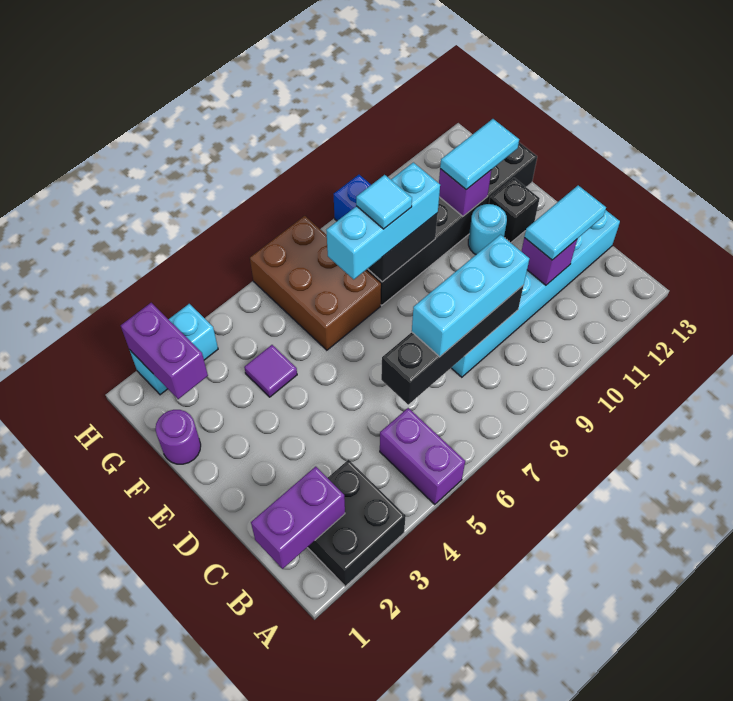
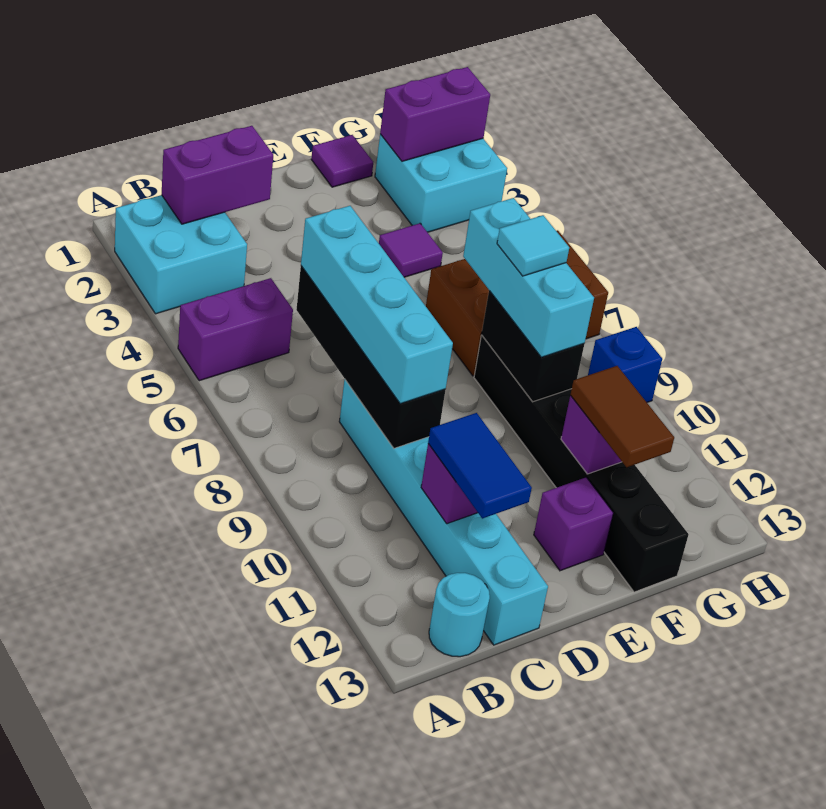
black brick A2:B3 level 1 -> cyan brick A2:B3 level 1
purple brick B1:B2 level 2 -> purple brick B2:C2 level 2
cyan brick C7:C9 level 3 -> cyan brick C6:C9 level 3
cyan tile C11:C12 level 3 -> blue tile C11:C12 level 3
cyan round brick E11 level 1 -> cyan round brick B13 level 1
black brick E12 level 1 -> purple brick E12 level 1
purple round brick F1 level 1 -> purple tile F1 level 1
cyan tile F11:F12 level 3 -> brown tile F11:F12 level 3
cyan brick H2:H3 level 1 -> cyan brick G2:H3 level 1

